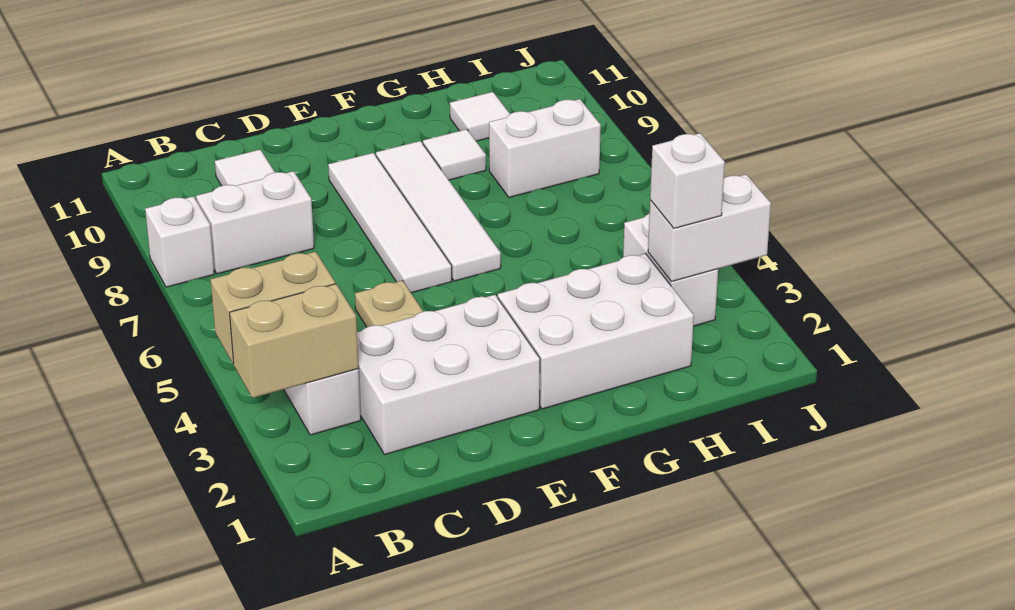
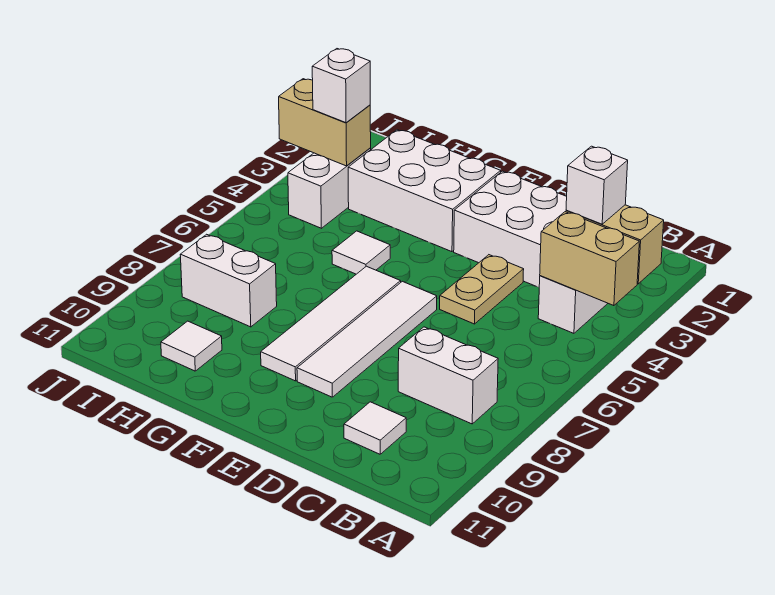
white brick A8 level 1 -> white brick B3 level 3
white tile G9 level 1 -> white tile G5 level 1
white brick I3:J3 level 2 -> tan brick I3:J3 level 2

